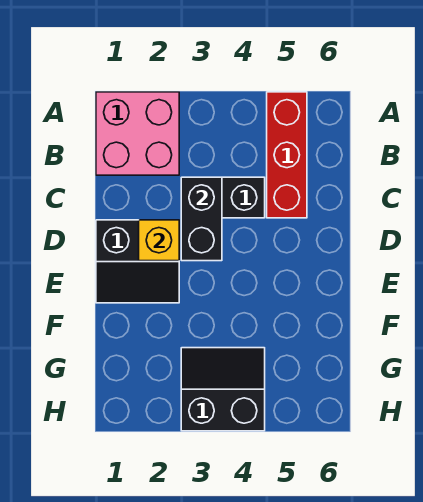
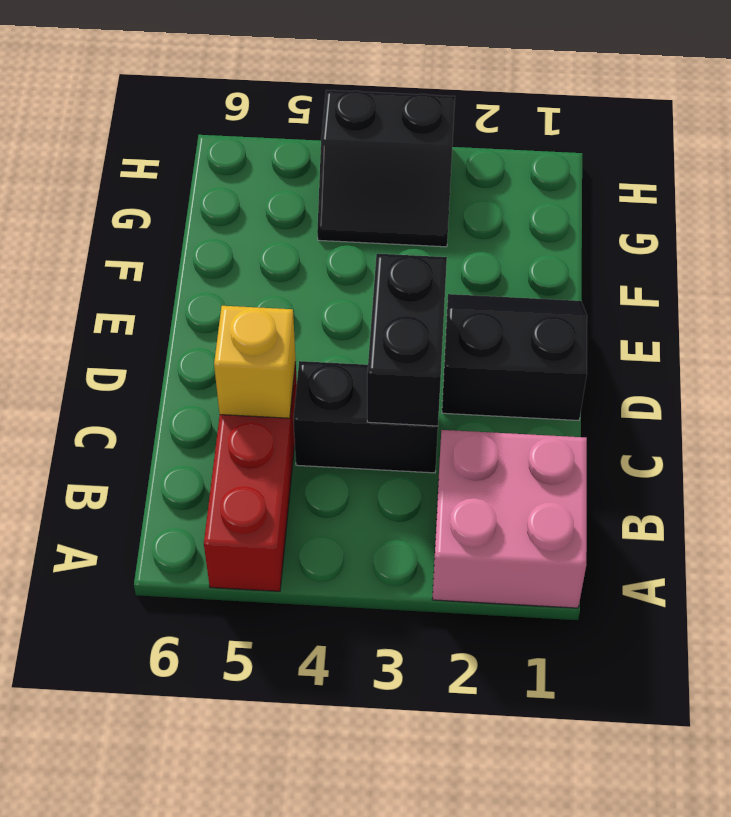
yellow brick D2 level 2 -> yellow brick C5 level 2

